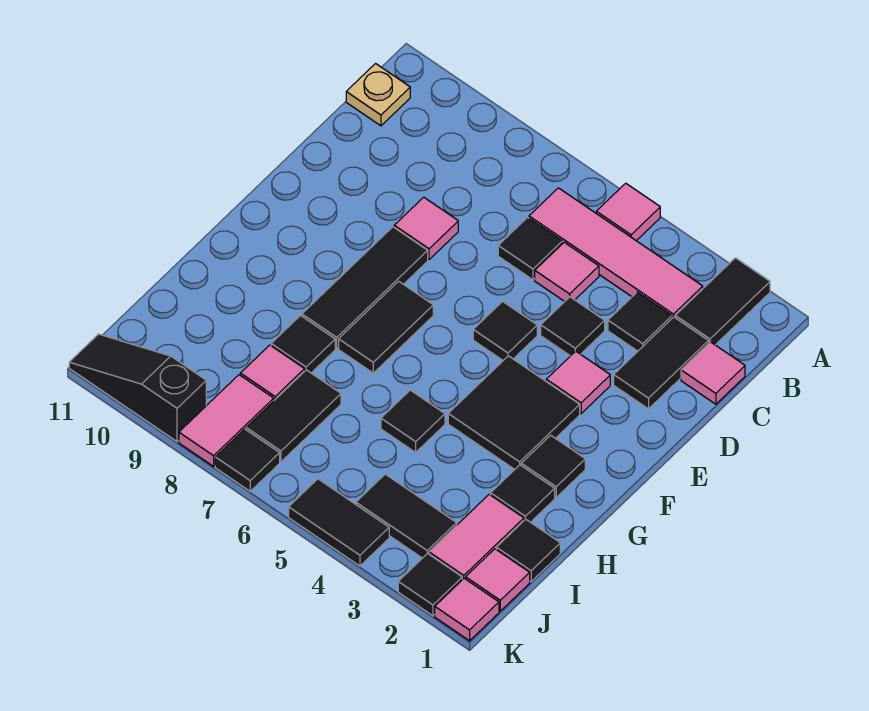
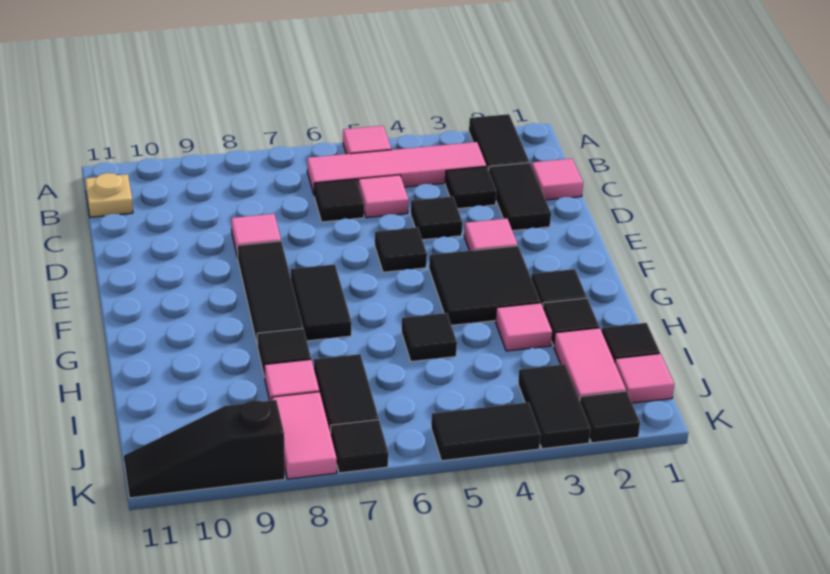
black tile J3:J4 level 1 -> black tile J3:K3 level 1
pink tile K1 level 1 -> pink tile H3 level 1

